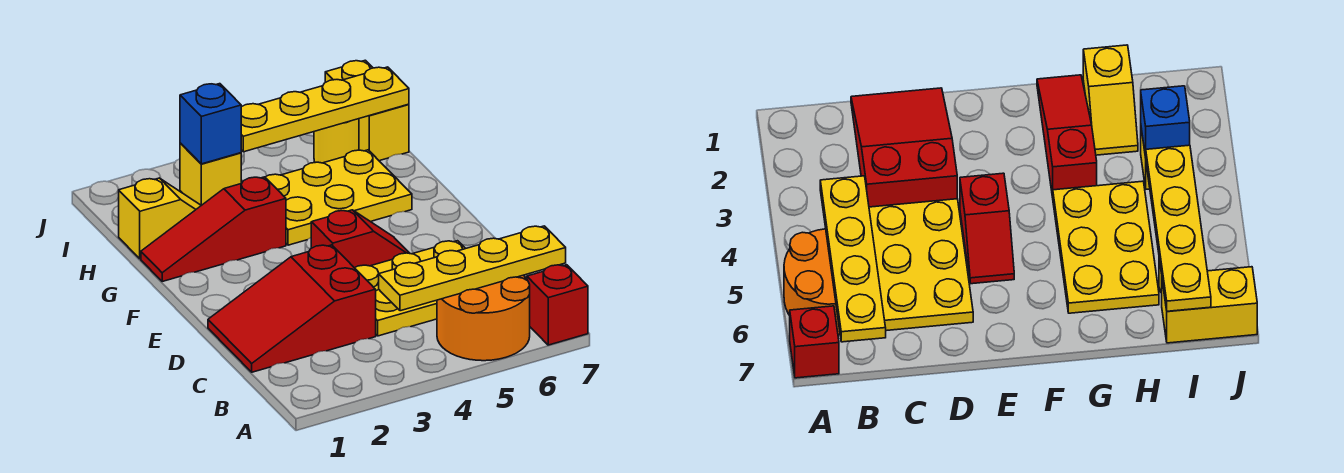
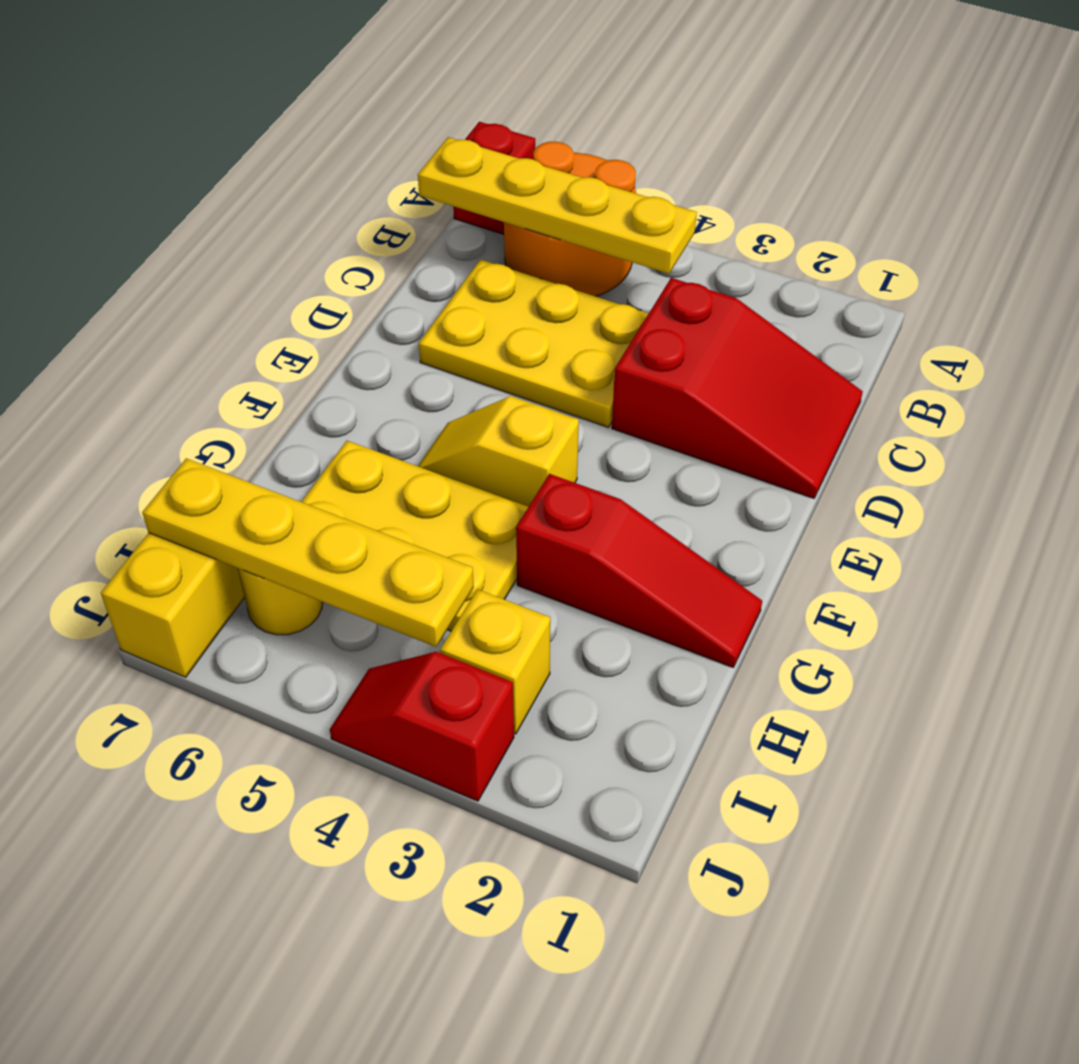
red slope E4:E5 level 1 top 4 -> red slope J3:J4 level 1 top 3
yellow slope H1:H2 level 1 top 1 -> yellow slope F4:F5 level 1 top 4
blue brick I3 level 2 -> none

